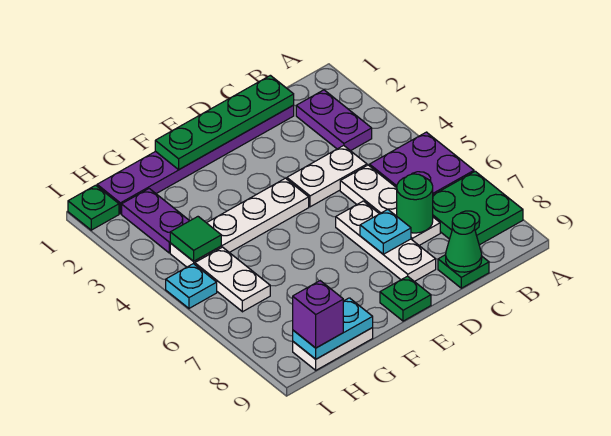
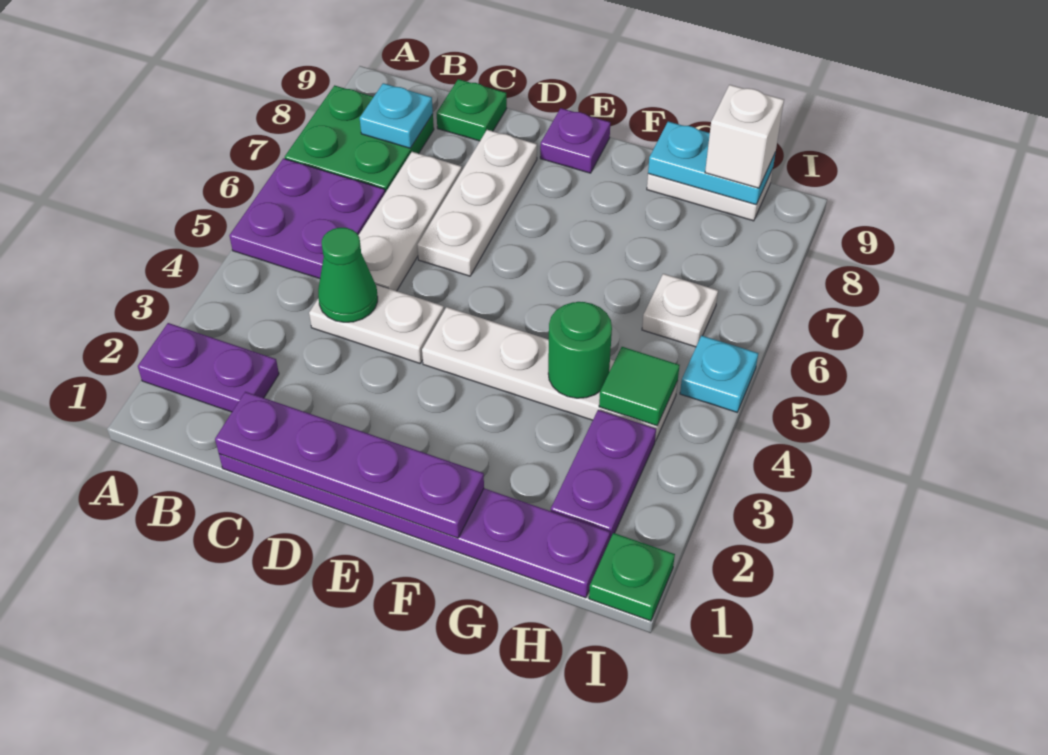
purple plate B2:B3 level 1 -> purple plate A2:B2 level 1
green plate C1:F1 level 2 -> purple plate C1:F1 level 2
green round brick C7 level 2 -> green round brick G4 level 2
green cone C9 level 2 -> green cone C4 level 2
cyan plate D7 level 2 -> cyan plate B8 level 2
green plate E9 level 1 -> purple plate E9 level 1
white plate H5:H6 level 1 -> white plate H6 level 1
purple brick H9 level 3 -> white brick H9 level 3

